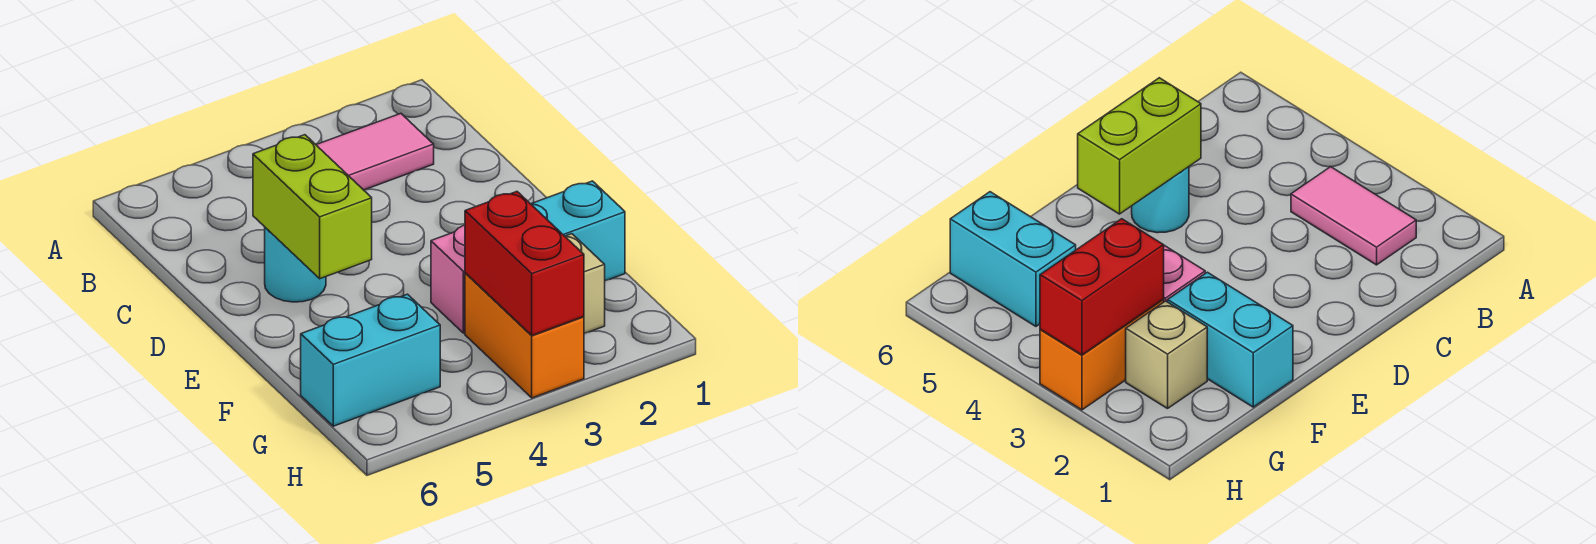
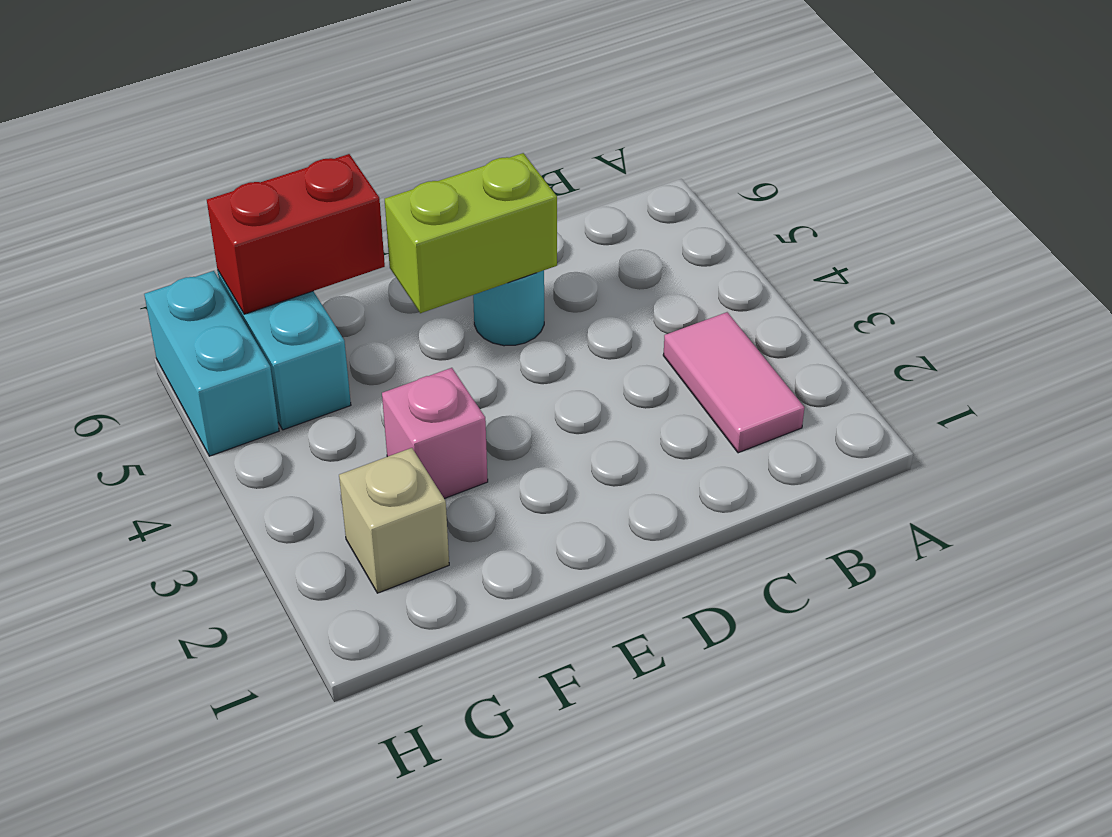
cyan brick F1:F2 level 1 -> cyan brick H5:H6 level 1
orange brick G3:H3 level 1 -> none
red brick G3:H3 level 2 -> red brick F6:G6 level 2

